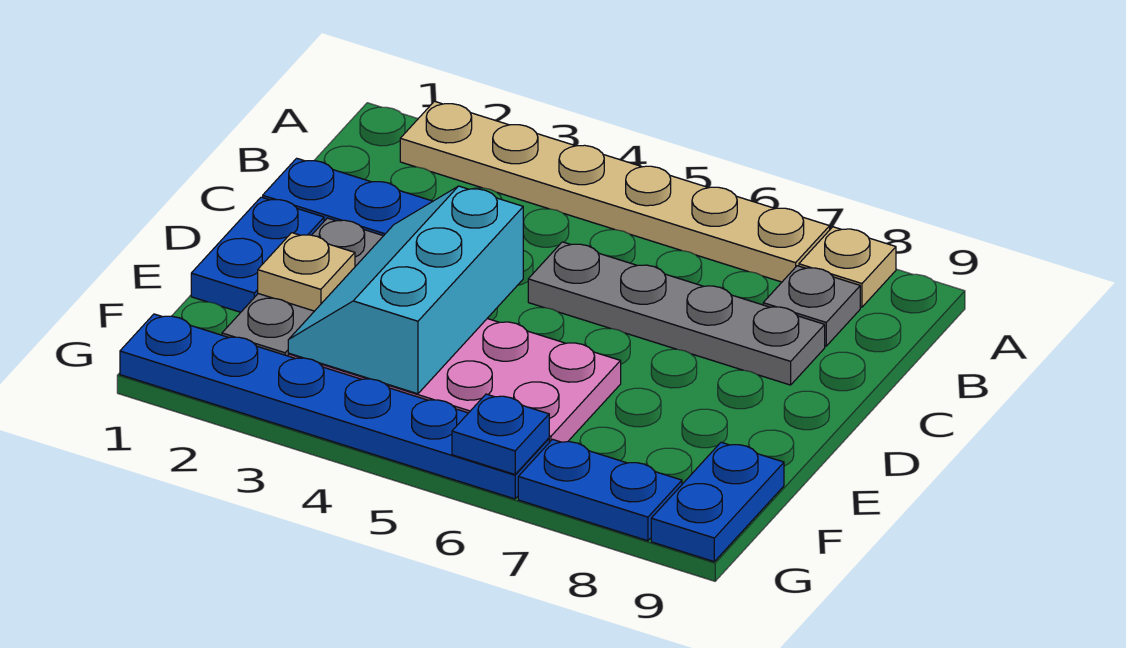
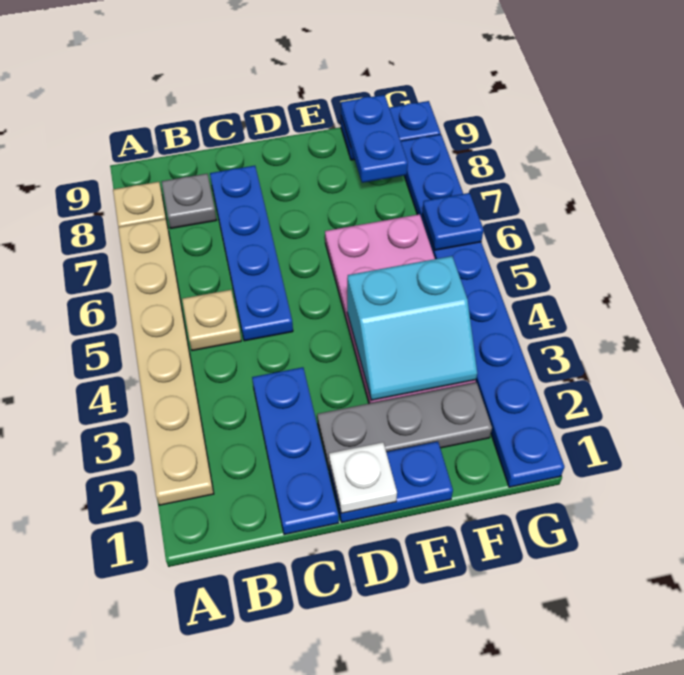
grey plate C5:C8 level 1 -> blue plate C5:C8 level 1
none -> white plate D1 level 2
cyan slope D3:F4 level 2 top 4 -> cyan slope E3:F4 level 2 top 4
tan plate E2 level 2 -> tan plate B5 level 1
none -> blue plate F8:F9 level 2

